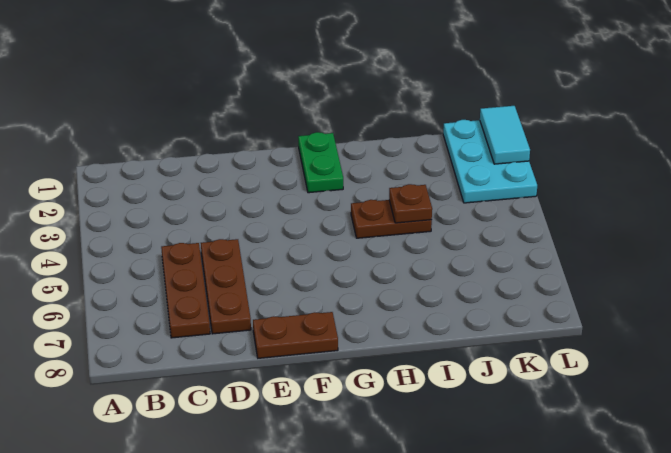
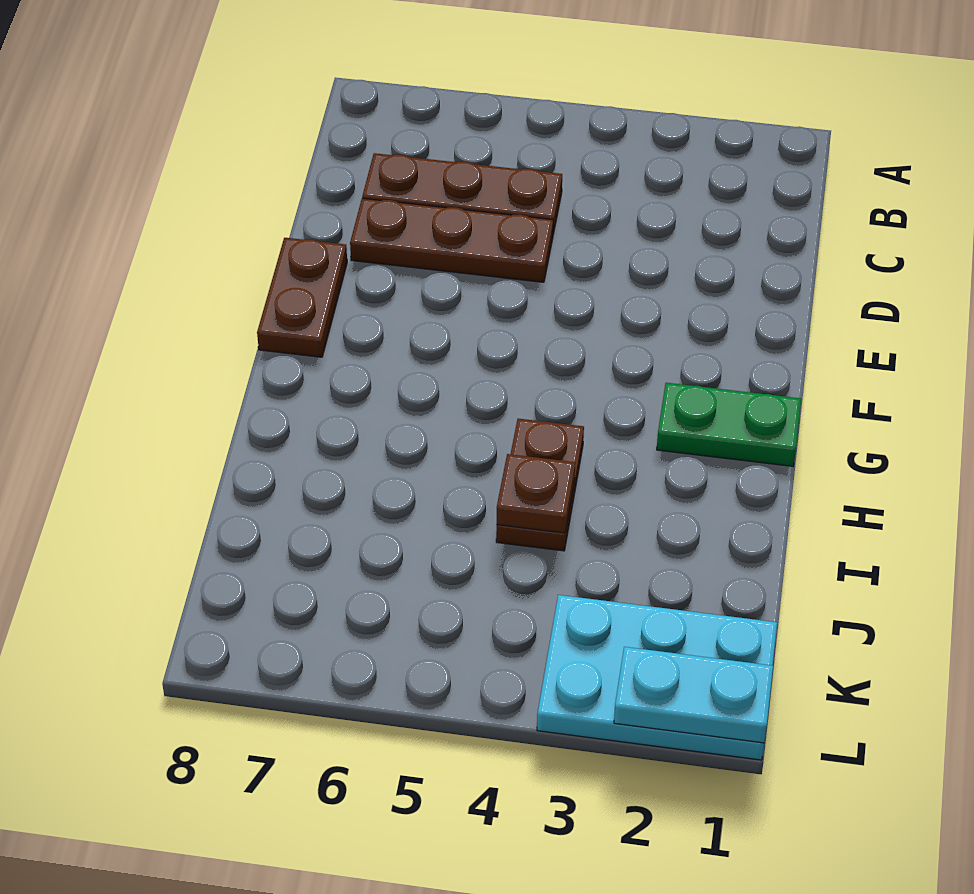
cyan tile L1:L2 level 2 -> cyan plate L1:L2 level 2

